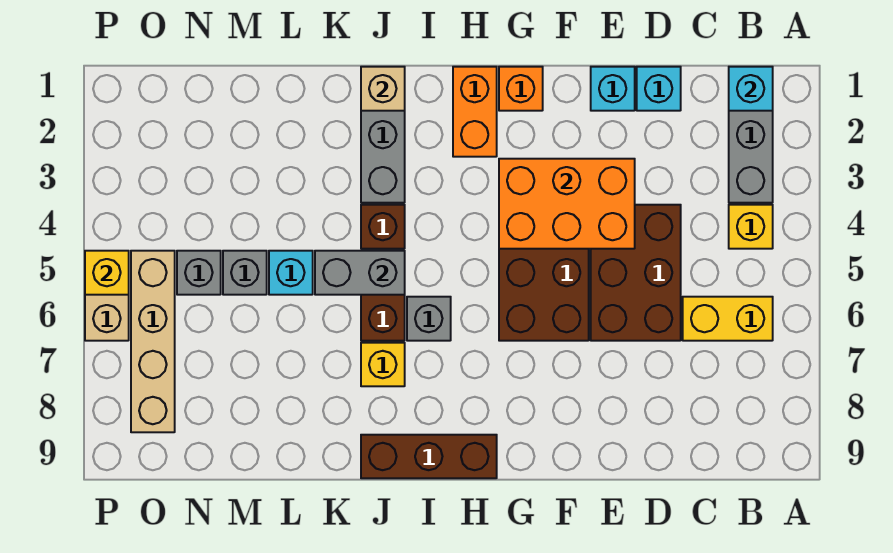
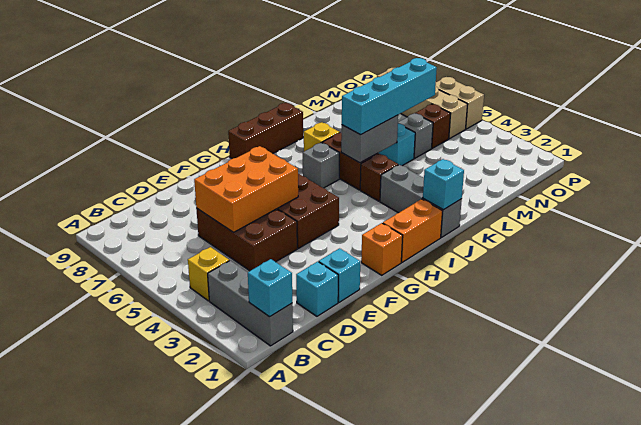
yellow brick B6:C6 level 1 -> none
orange brick E3:G4 level 2 -> orange brick D5:F6 level 2
orange brick H1:H2 level 1 -> orange brick H1:I1 level 1
tan brick J1 level 2 -> cyan brick J1 level 2
none -> cyan brick J5:M5 level 3
grey brick N5 level 1 -> brown brick N5 level 1
yellow brick P5 level 2 -> none

